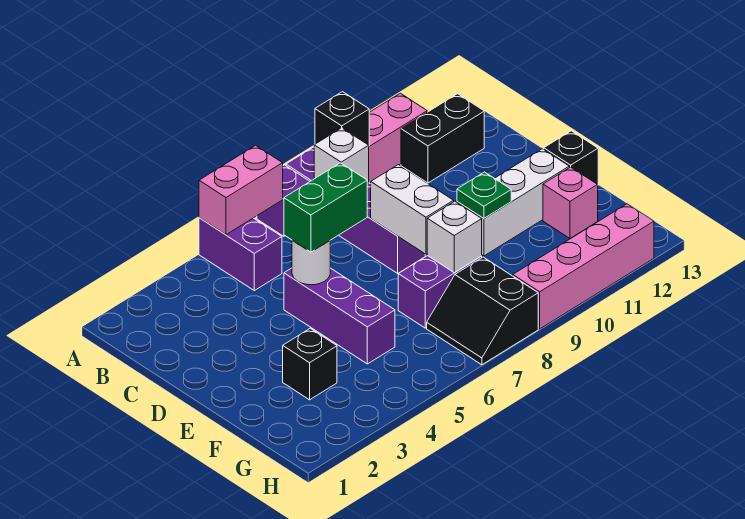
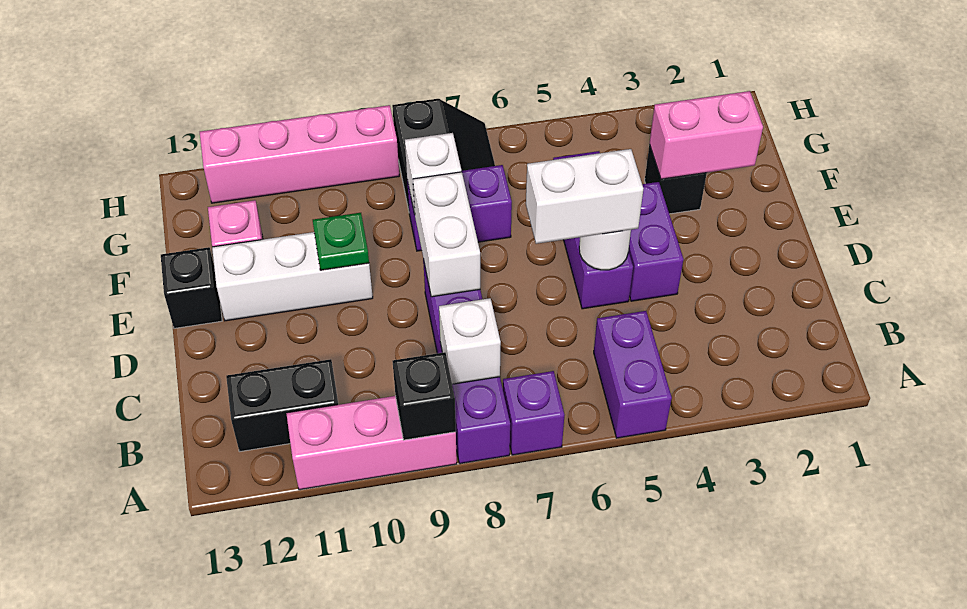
pink brick A5:A6 level 2 -> pink brick F2:F3 level 2
none -> purple brick D4:E4 level 1
green brick D5:D6 level 3 -> white brick D5:D6 level 3

